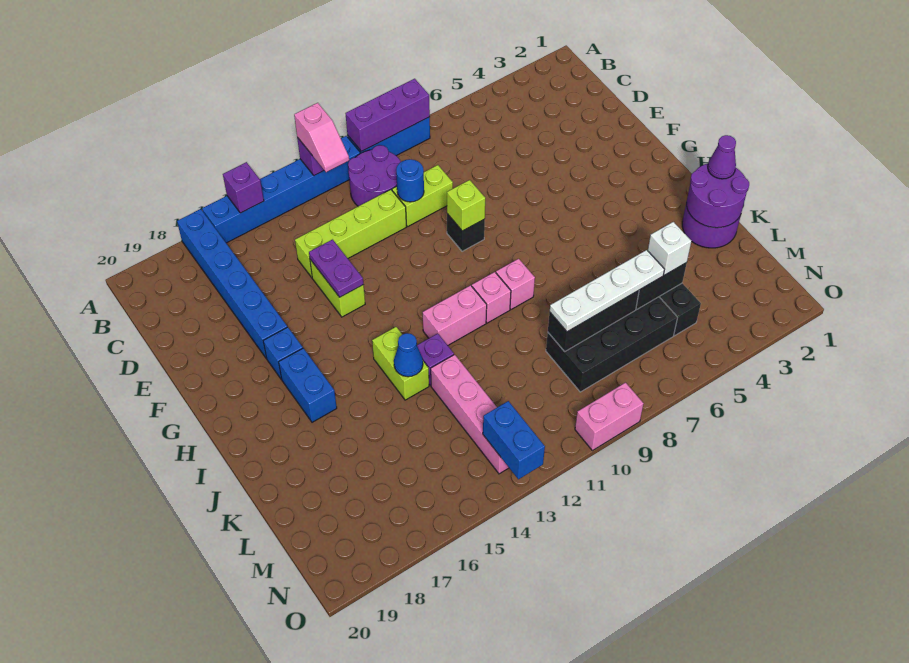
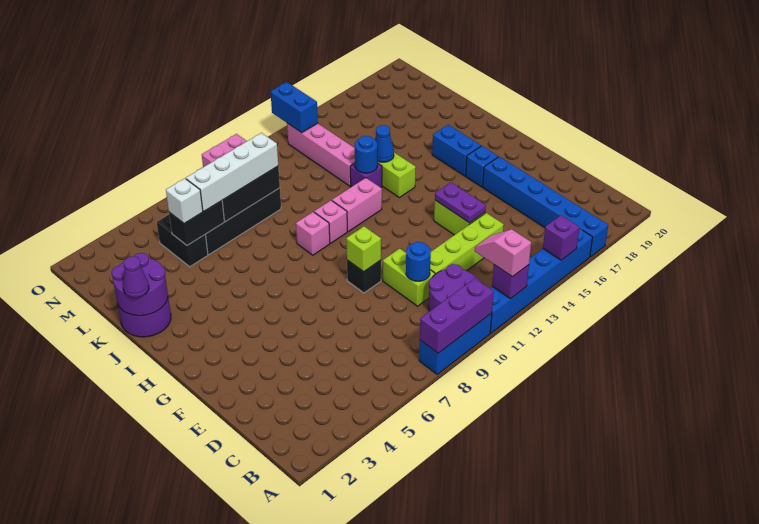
lime brick D9:D10 level 1 -> lime brick D10:E10 level 1
none -> blue round brick J13 level 2
white plate L6:L9 level 3 -> white brick L6:L9 level 3

